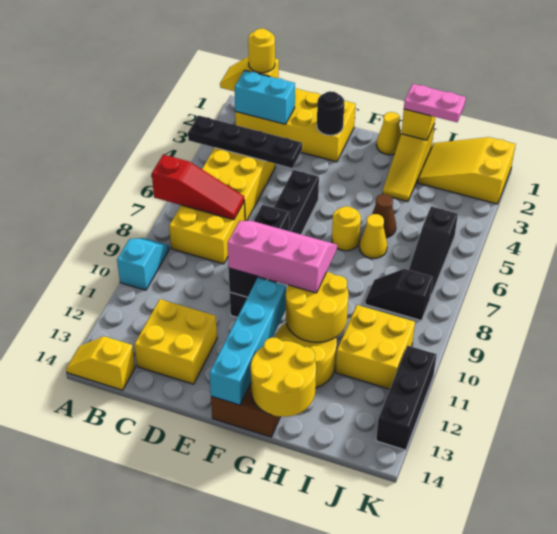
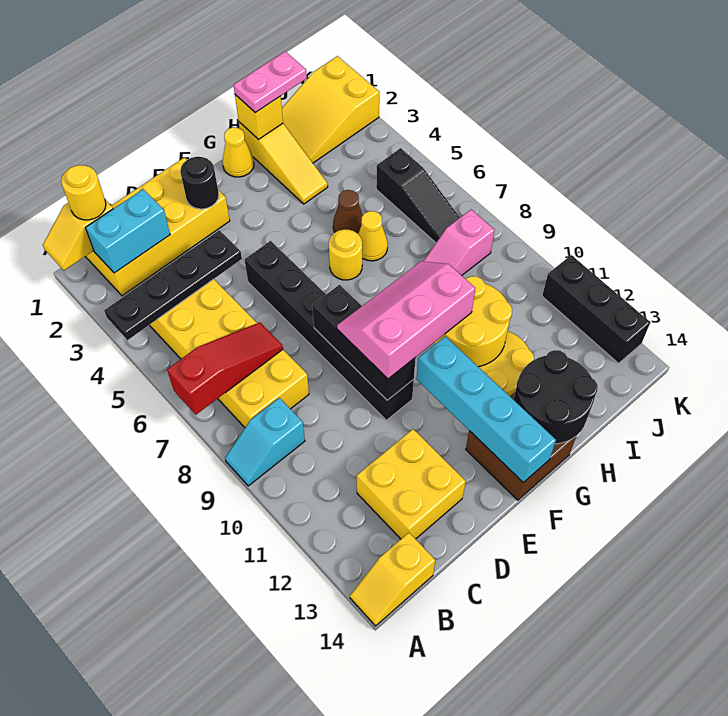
cyan slope A9:A10 level 1 top 10 -> cyan slope A9:B9 level 1 top B
yellow round brick G13:H14 level 2 -> black round brick G13:H14 level 2
black slope I8:J8 level 1 top J -> pink slope I8:J8 level 1 top J
yellow brick I10:J11 level 1 -> none

